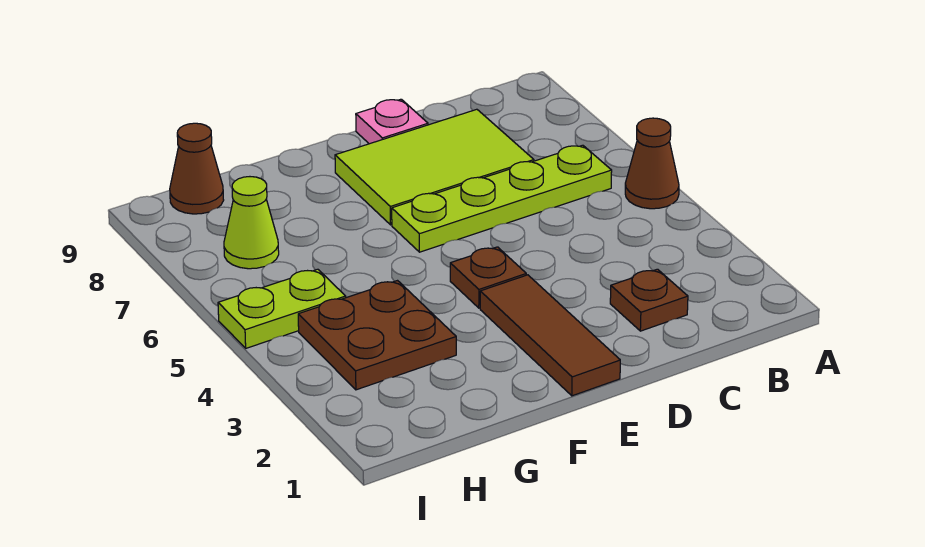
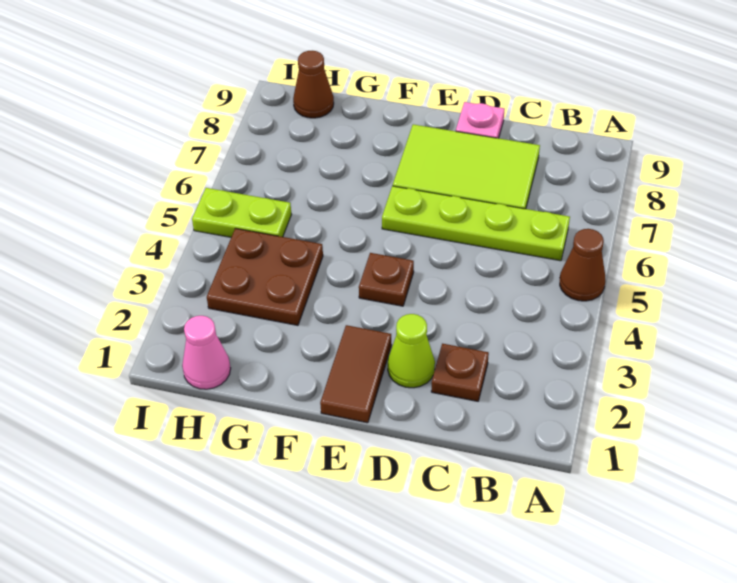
brown tile E1:E3 level 1 -> brown tile E1:E2 level 1
none -> pink cone H1 level 1
lime cone H7 level 1 -> lime cone D2 level 1

